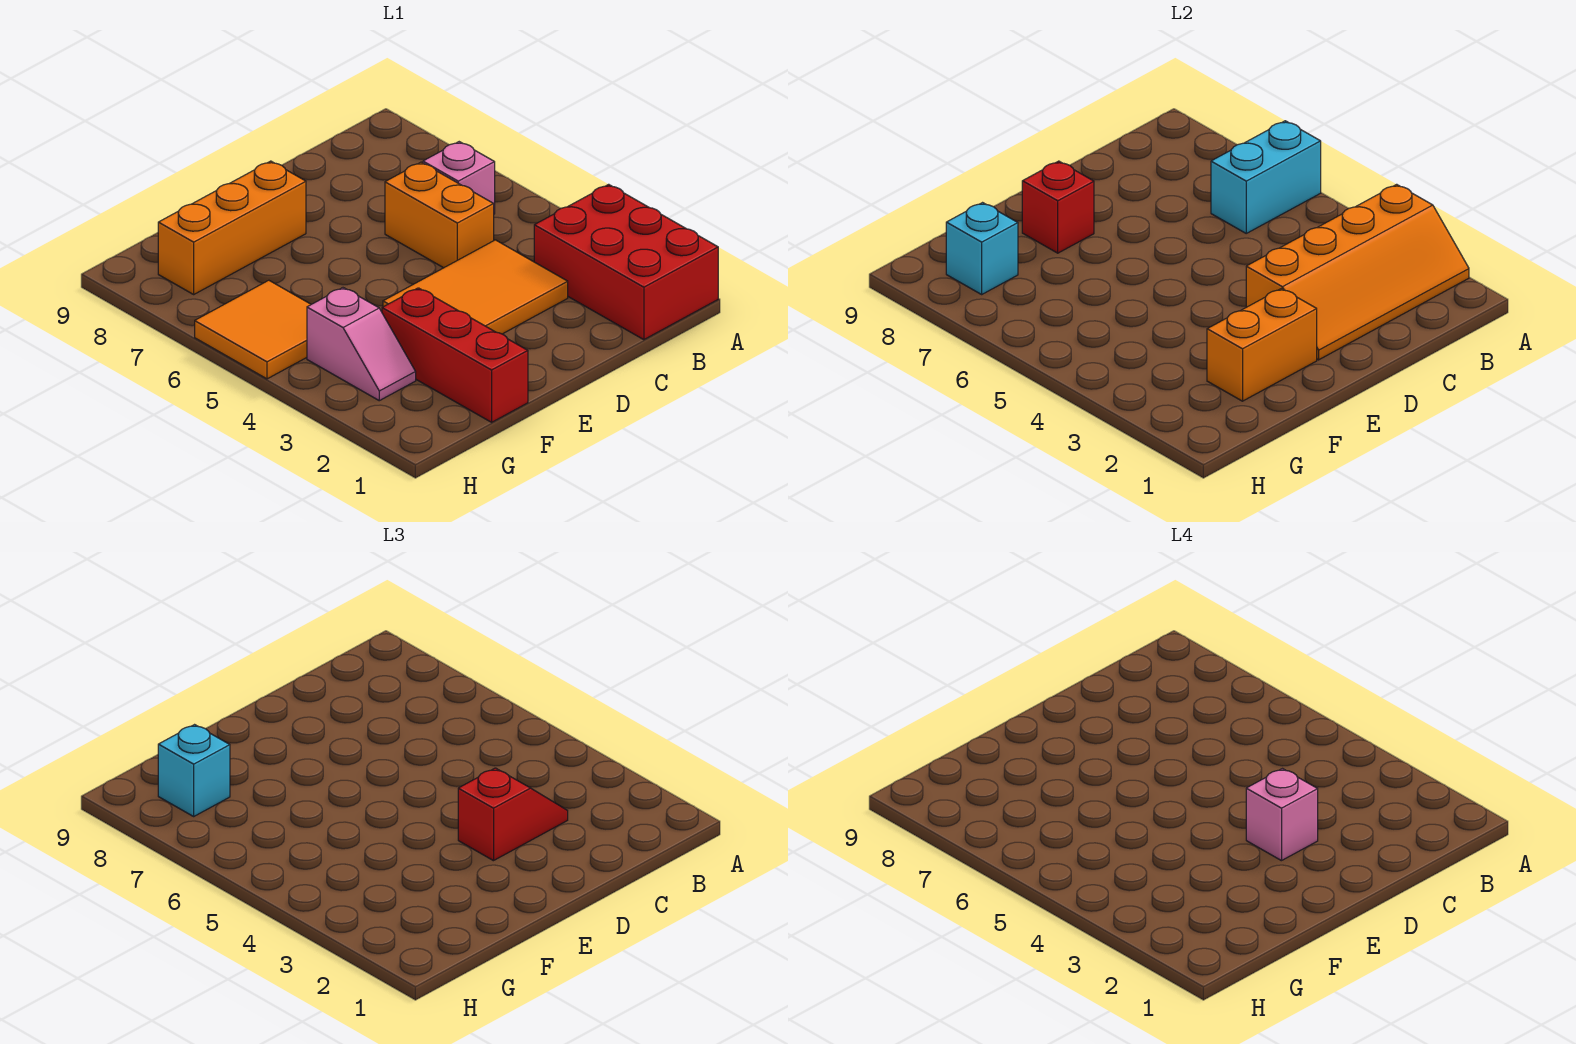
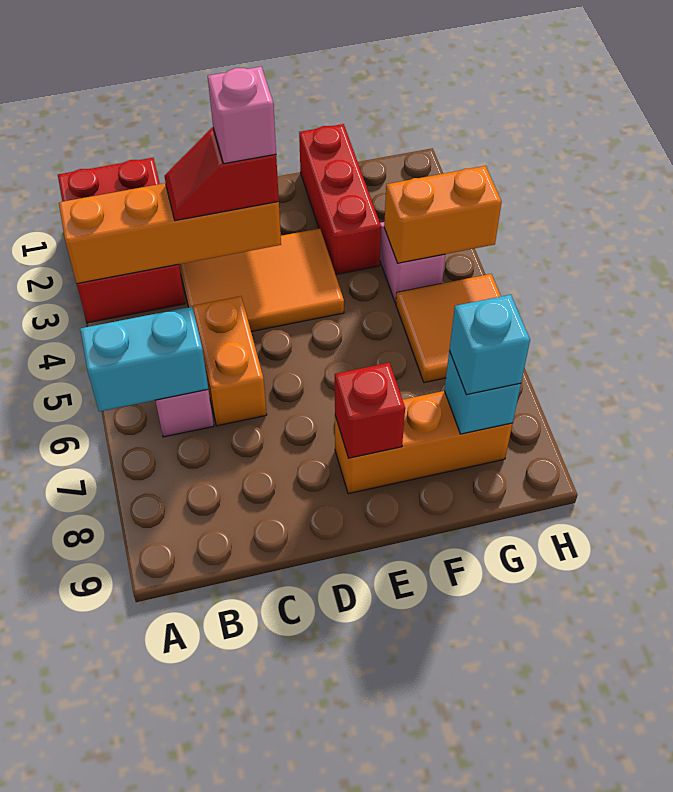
orange brick E2:F2 level 2 -> orange brick G4:H4 level 2

